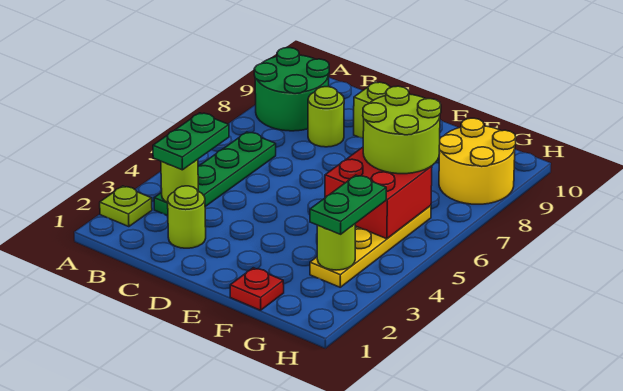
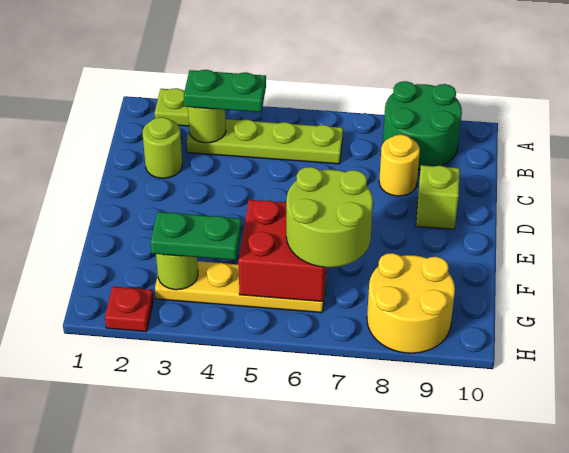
green plate B3:B6 level 1 -> lime plate B3:B6 level 1
lime round brick C8 level 1 -> yellow round brick C8 level 1
red plate F1 level 1 -> red plate H2 level 1

